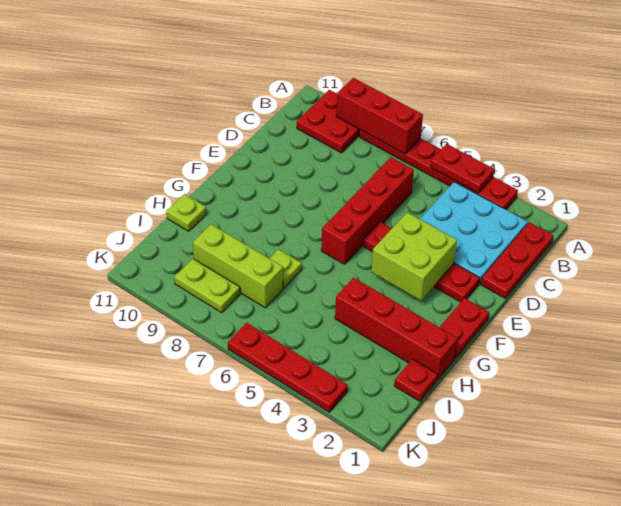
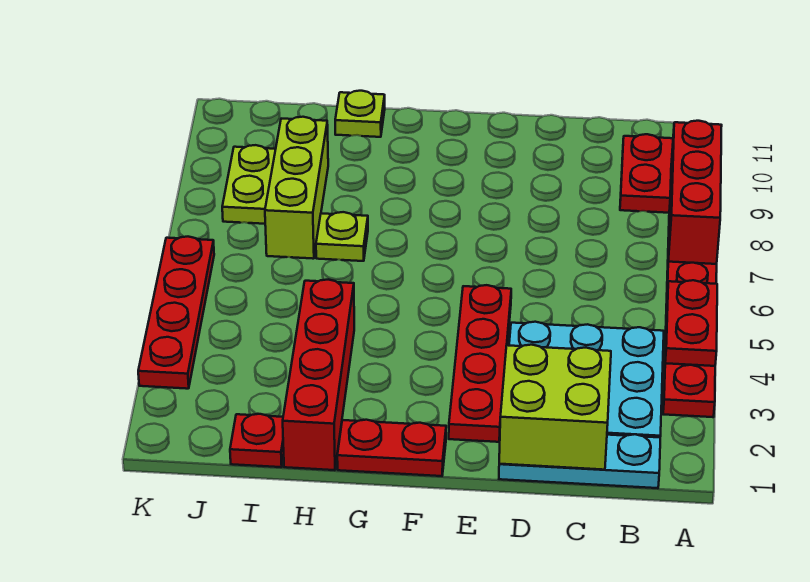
red plate B1:D1 level 1 -> cyan plate B1:D1 level 1
red brick C6:F6 level 1 -> none
lime brick E3:F4 level 2 -> lime brick C1:D2 level 2

